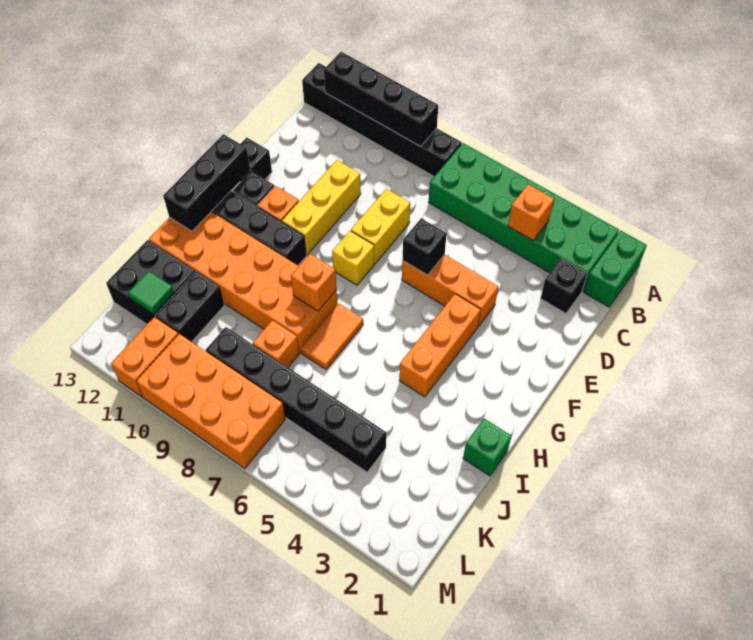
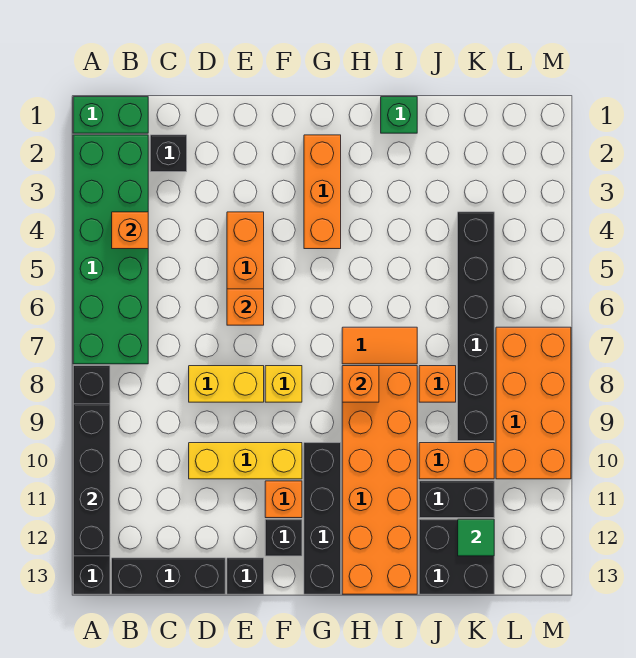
black brick E6 level 2 -> orange brick E6 level 2
orange brick F4:H4 level 1 -> orange brick G2:G4 level 1
black brick F13:H13 level 2 -> black brick B13:D13 level 1
orange brick L11:M11 level 1 -> orange brick J10:K10 level 1

